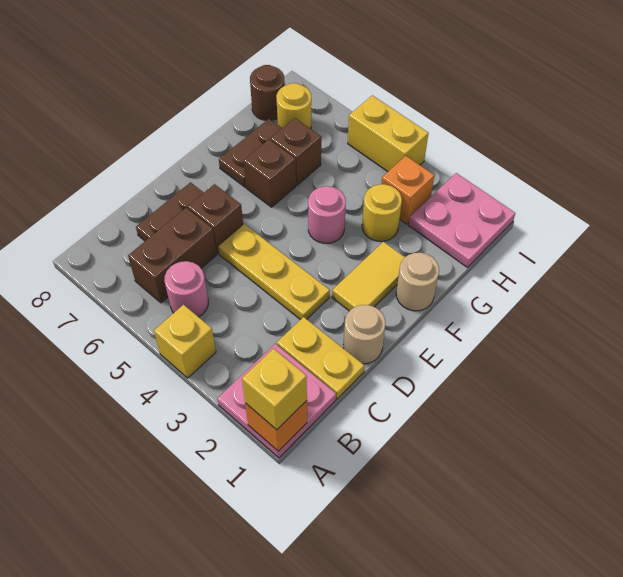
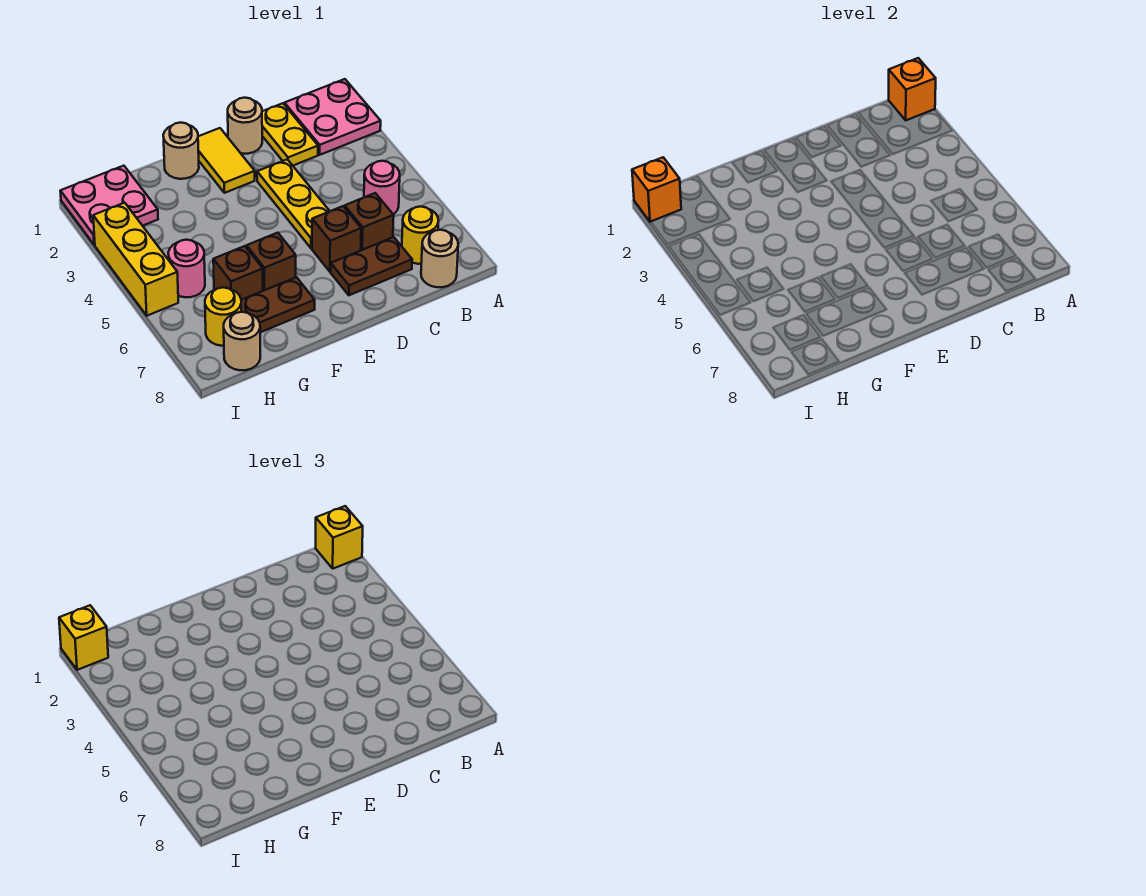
yellow brick A4 level 1 -> yellow brick I1 level 3
brown brick B6:C6 level 1 -> brown brick C6 level 1
none -> tan round brick B8 level 1
yellow tile E2:F2 level 1 -> yellow tile E1:E2 level 1
pink round brick F4 level 1 -> pink round brick H5 level 1
yellow round brick G3 level 1 -> yellow round brick B7 level 1
orange brick H3 level 1 -> orange brick I1 level 2
brown round brick H8 level 1 -> tan round brick H8 level 1
yellow brick I4:I5 level 1 -> yellow brick I3:I5 level 1

